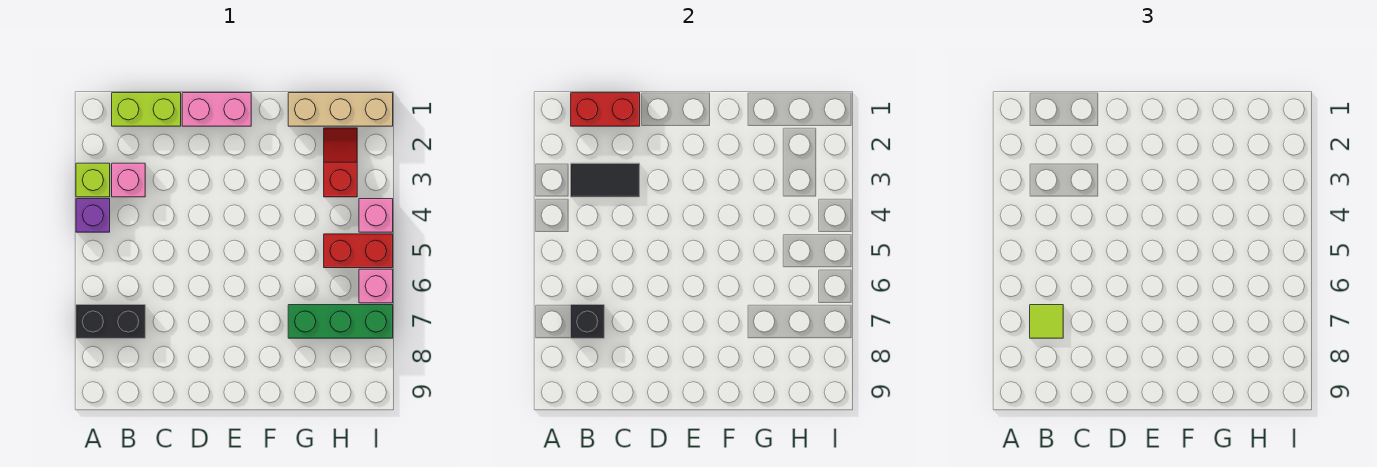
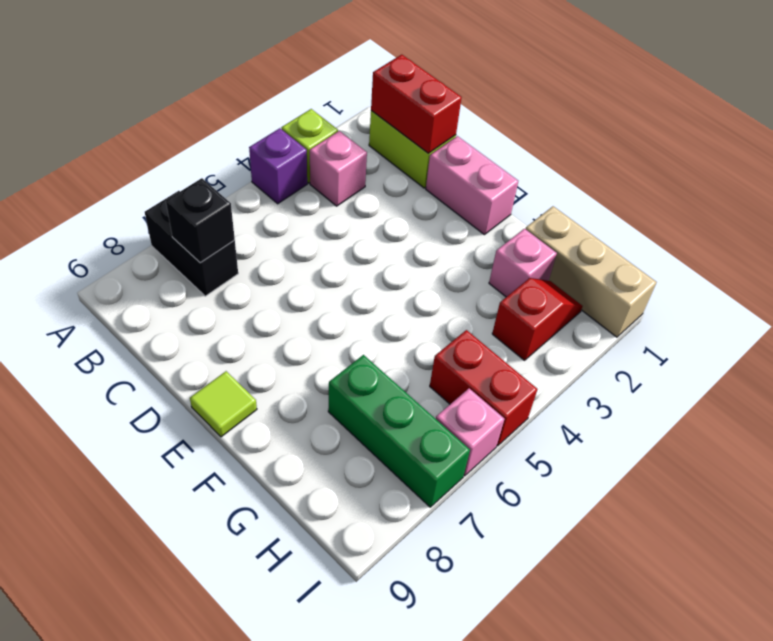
black tile B3:C3 level 2 -> none
lime tile B7 level 3 -> lime tile E9 level 1
pink brick I4 level 1 -> pink brick G2 level 1

